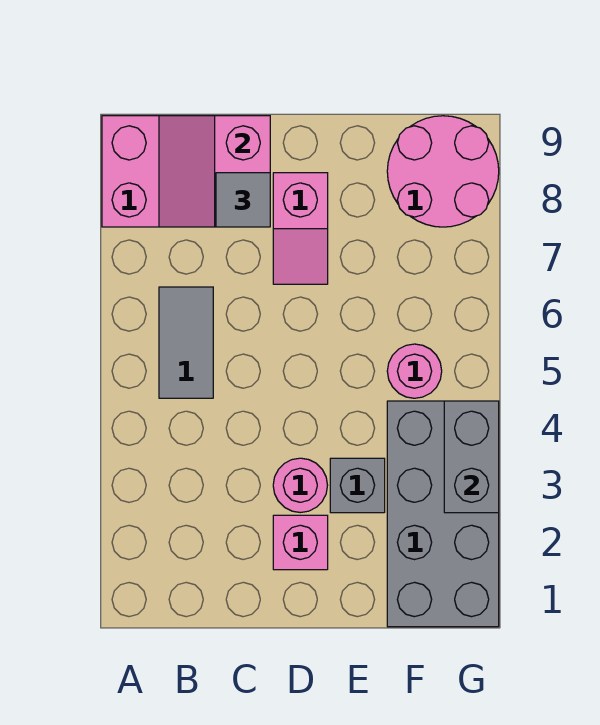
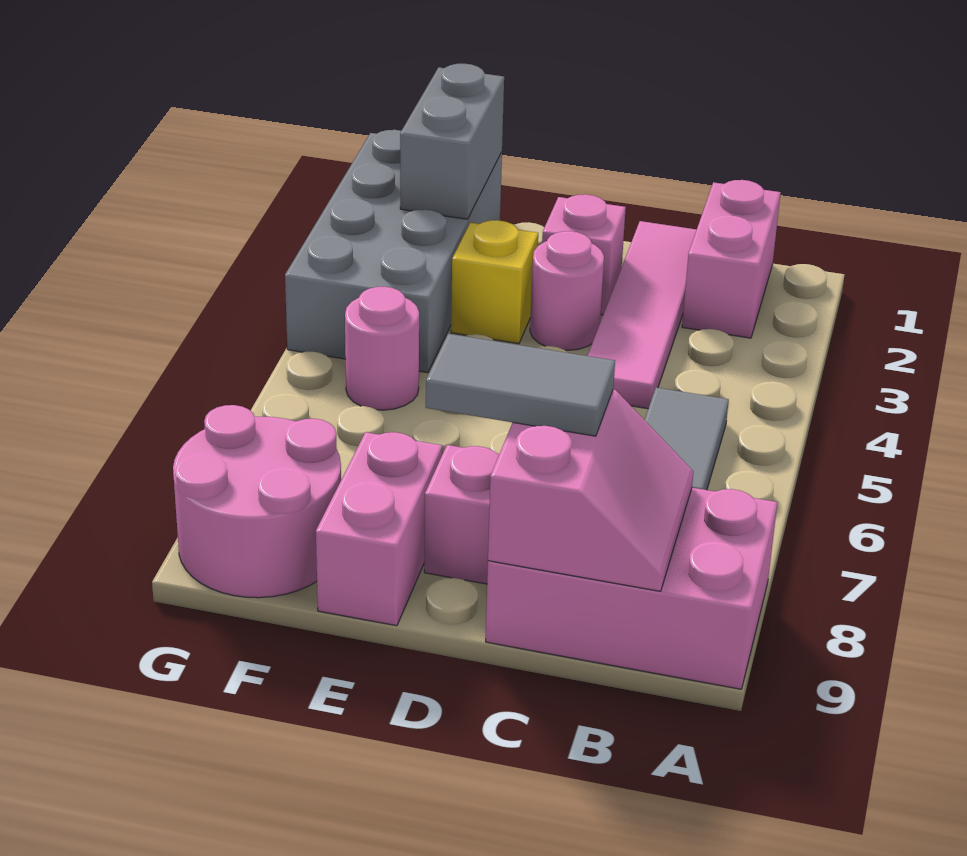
none -> pink brick B1:B2 level 1
none -> pink tile C1:C4 level 1
grey tile C8 level 3 -> grey tile C8:D8 level 3
grey brick E3 level 1 -> yellow brick E3 level 1
none -> pink brick E8:E9 level 1
grey brick G3:G4 level 2 -> grey brick F1:F2 level 2

